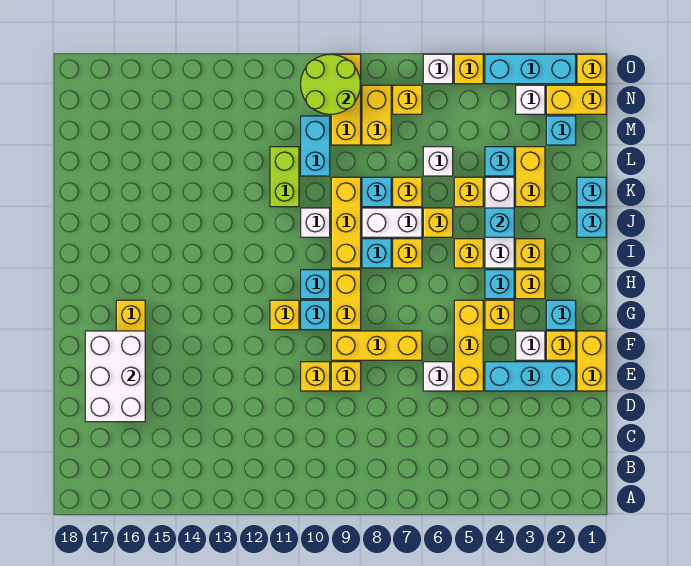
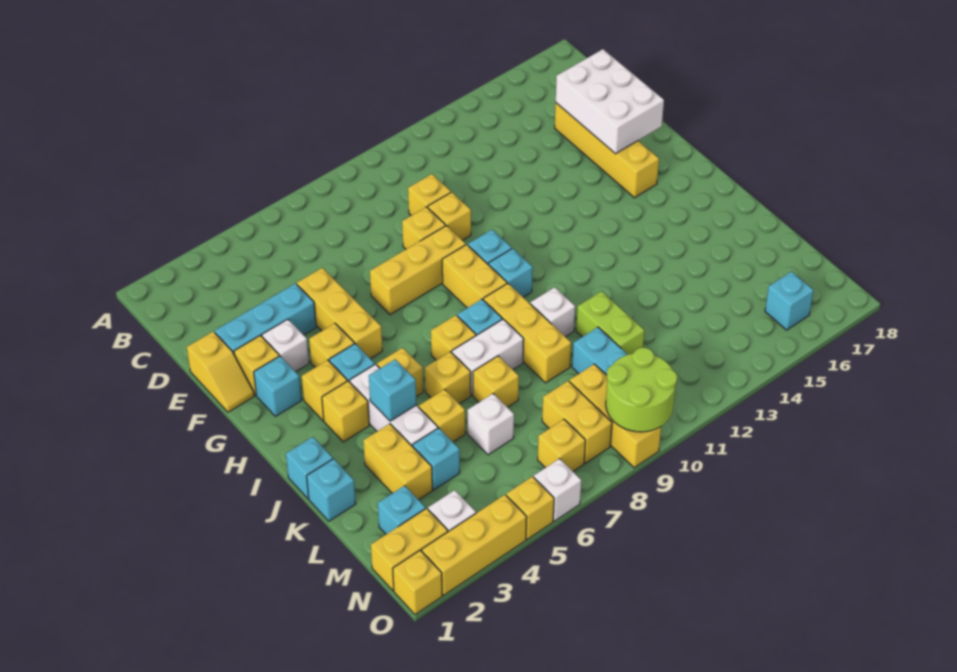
yellow brick E1:F1 level 1 -> yellow slope E1:F1 level 1 top E
white brick E6 level 1 -> none
yellow brick G11 level 1 -> yellow brick D10 level 1
cyan brick K8 level 1 -> cyan brick N16 level 1
cyan brick O2:O4 level 1 -> yellow brick O2:O4 level 1

